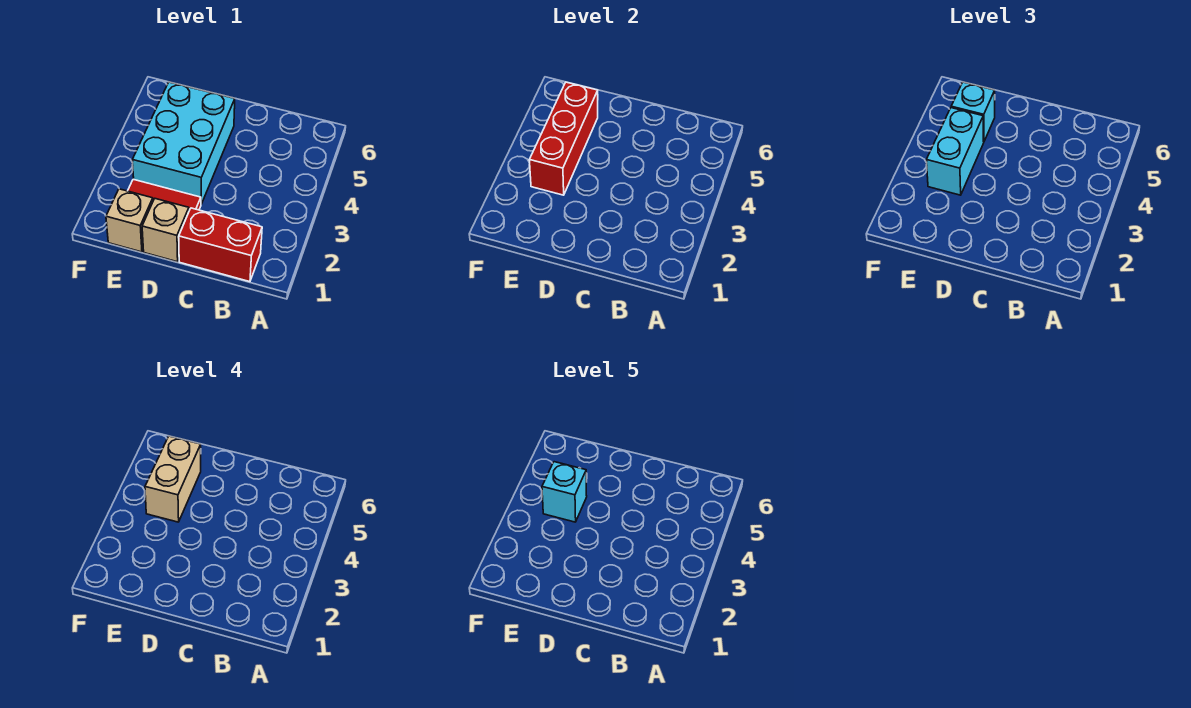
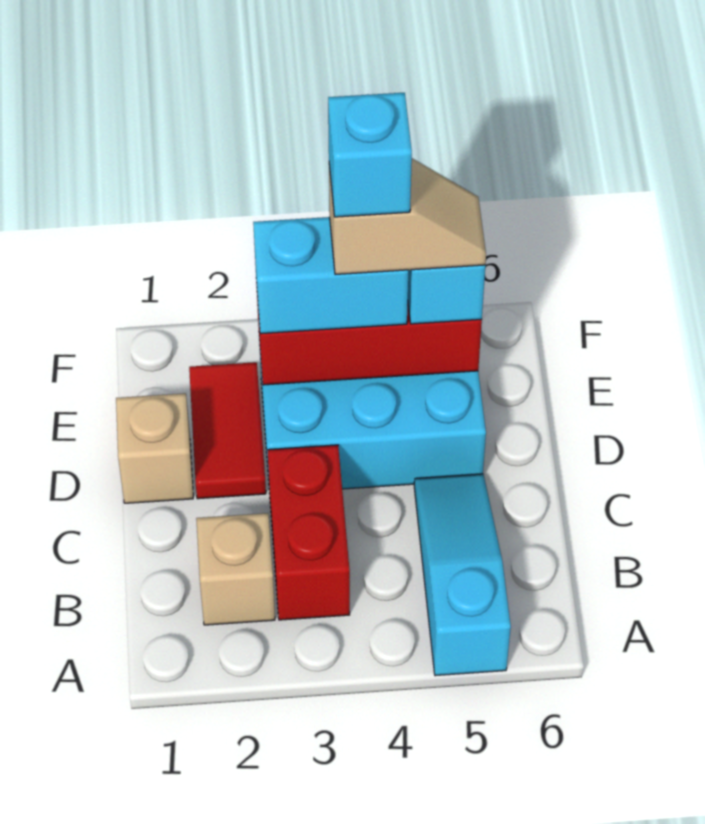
none -> cyan slope A5:C5 level 1 top A
red brick B1:C1 level 1 -> red brick B3:C3 level 1
tan brick E1 level 1 -> tan brick B2 level 1
tan brick E4:E5 level 4 -> tan slope E4:E5 level 4 top 4

